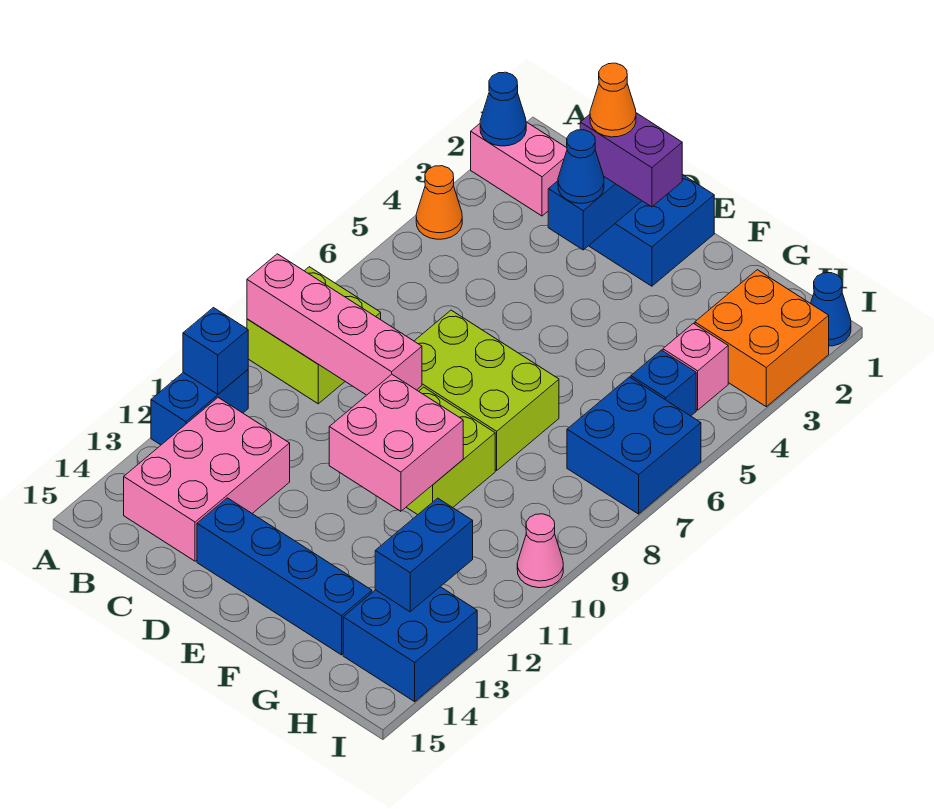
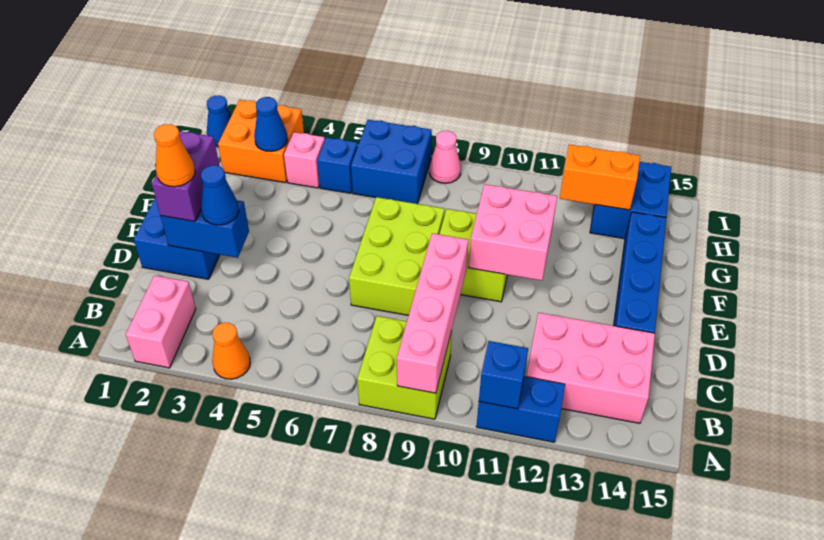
blue cone A2 level 2 -> blue cone H3 level 2
blue brick H12:H13 level 2 -> orange brick H12:H13 level 2
pink cone I10 level 1 -> pink cone I8 level 1

